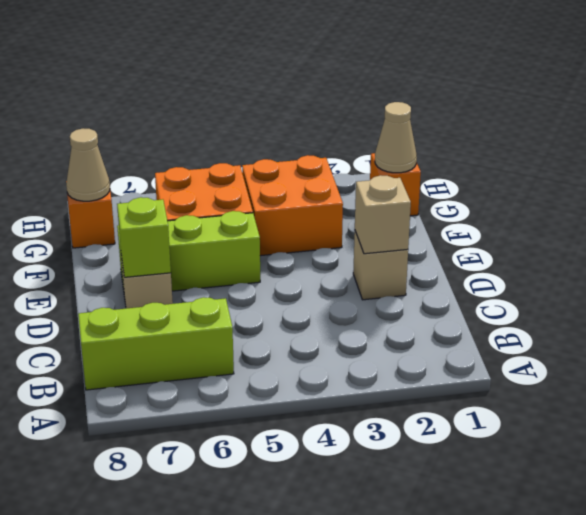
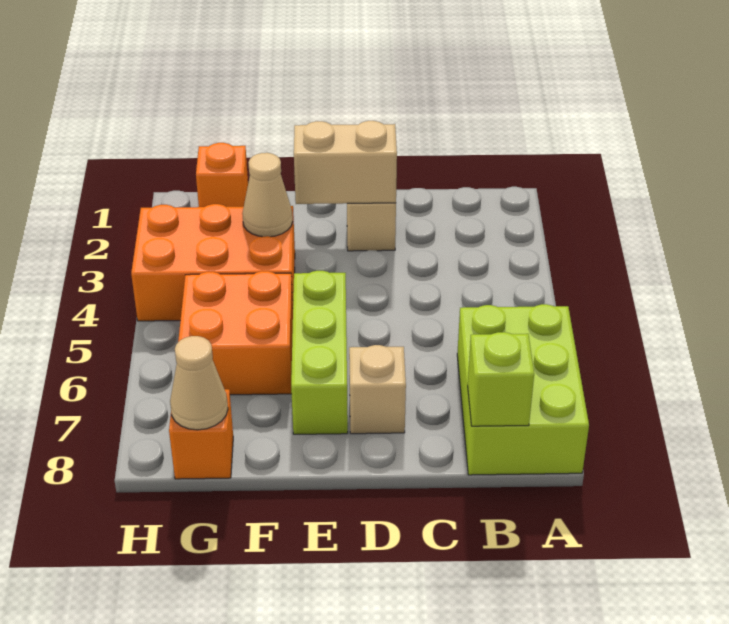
lime brick B6:B8 level 1 -> lime brick A6:B8 level 1
tan brick D2 level 2 -> tan brick D2:E2 level 2
lime brick D7 level 2 -> lime brick B8 level 2
orange brick F3:G4 level 1 -> orange brick F3:H4 level 1
tan cone G1 level 2 -> tan cone F3 level 2

